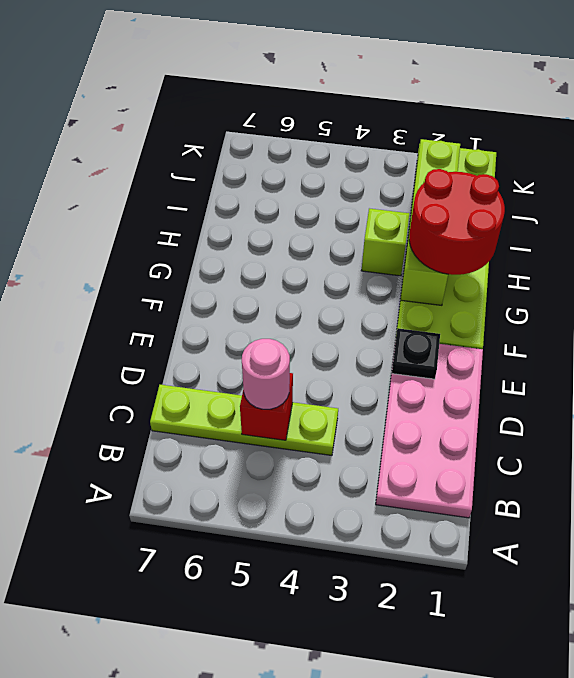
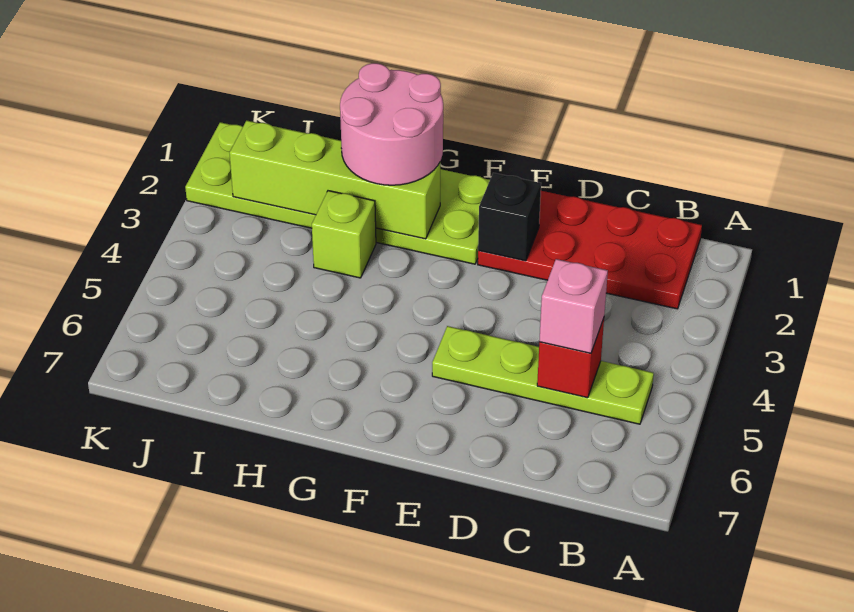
pink plate B1:E2 level 1 -> red plate B1:E2 level 1
lime plate C4:C7 level 1 -> lime plate B5:E5 level 1
pink round brick C5 level 3 -> pink brick C5 level 3
black plate E2 level 2 -> black brick E2 level 2
red round brick G1:H2 level 3 -> pink round brick G1:H2 level 3

